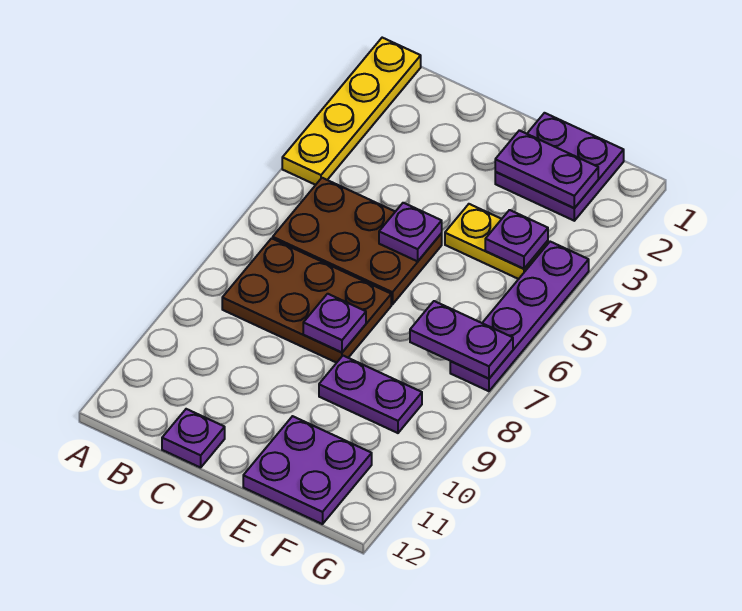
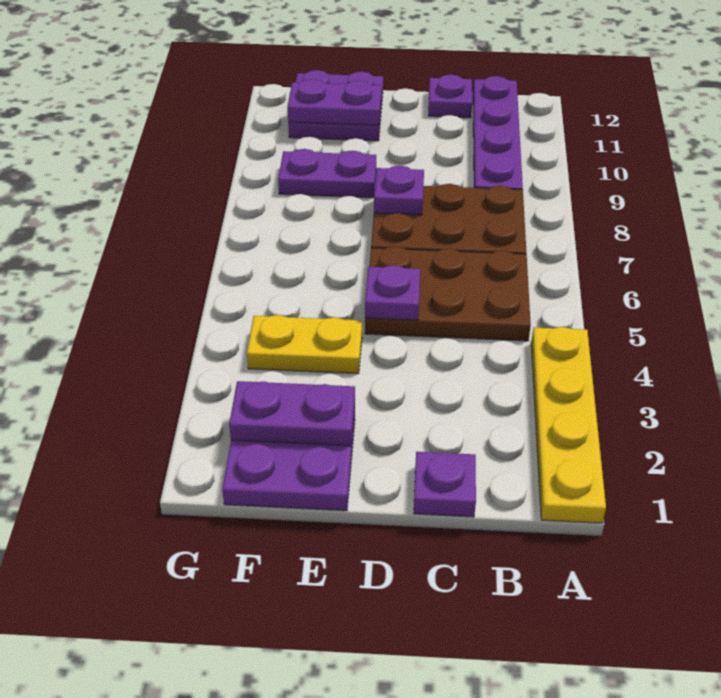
purple plate F4 level 2 -> purple plate C1 level 1
purple plate F7:G7 level 2 -> purple plate E11:F11 level 2
purple plate G4:G7 level 1 -> purple plate B9:B12 level 1

